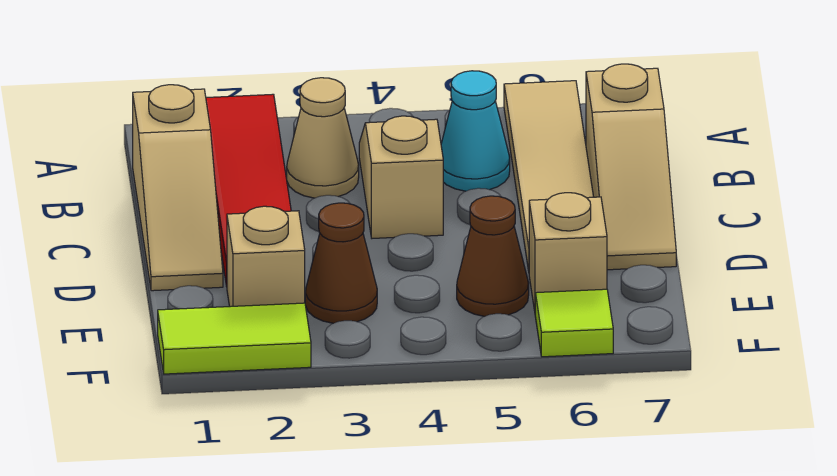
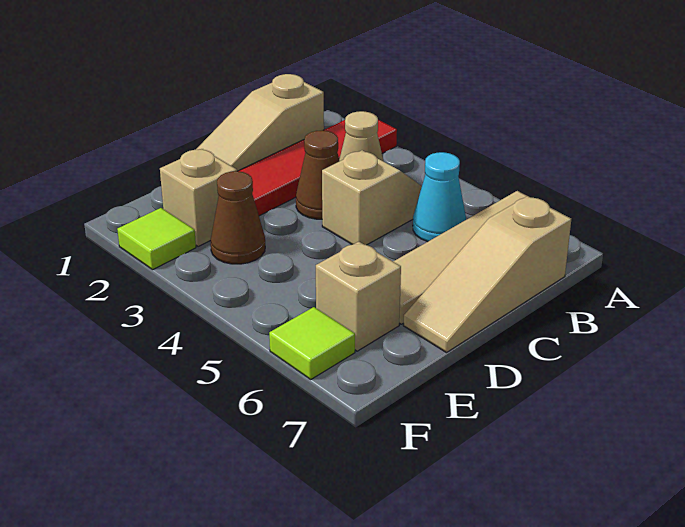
brown cone E5 level 1 -> brown cone C3 level 1
lime tile F1:F2 level 1 -> lime tile F2 level 1

